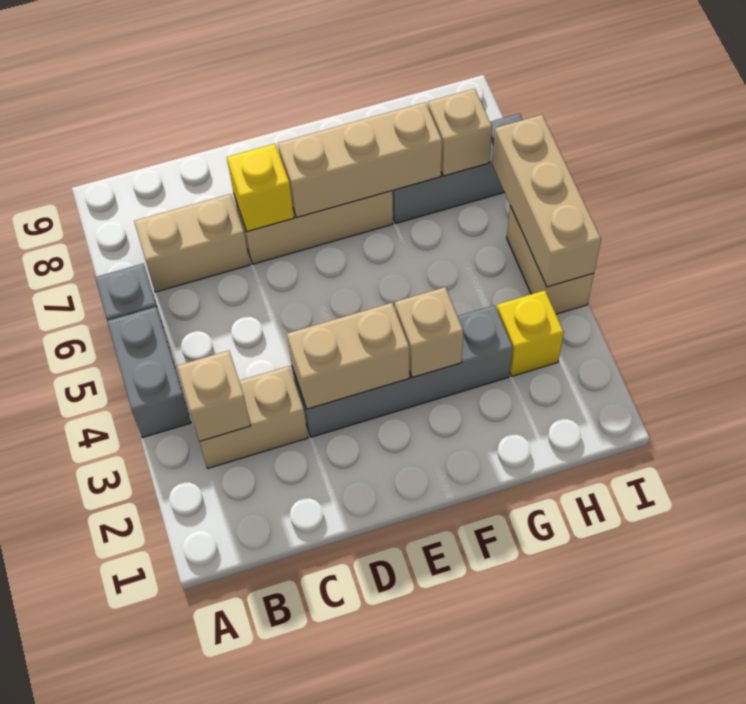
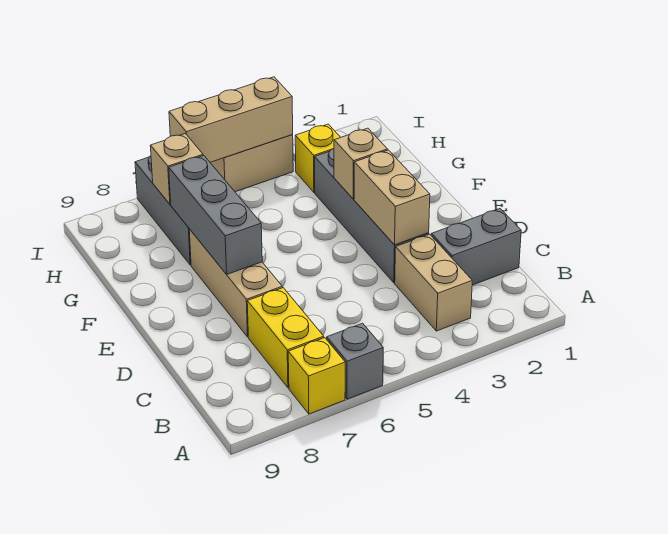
grey brick A4:A5 level 1 -> grey brick C1:C2 level 1
tan brick B3 level 2 -> none
tan brick B7:C7 level 1 -> yellow brick B7:C7 level 1
yellow brick D7 level 2 -> yellow brick A7 level 1
tan brick E7:G7 level 2 -> grey brick E7:G7 level 2

